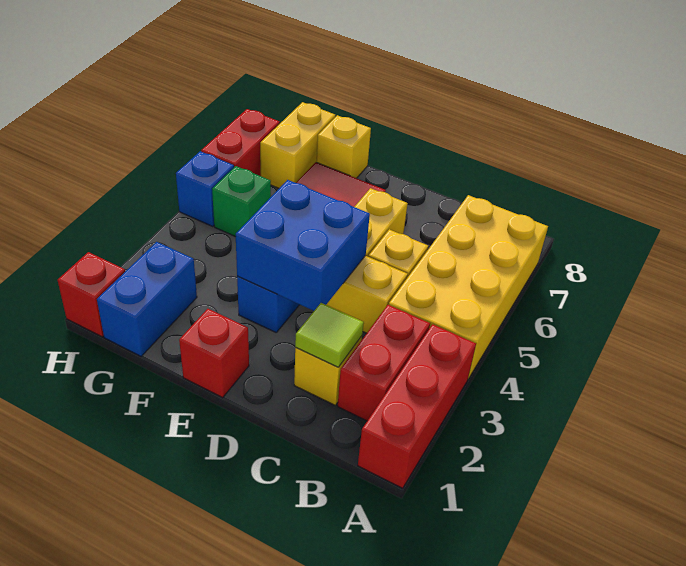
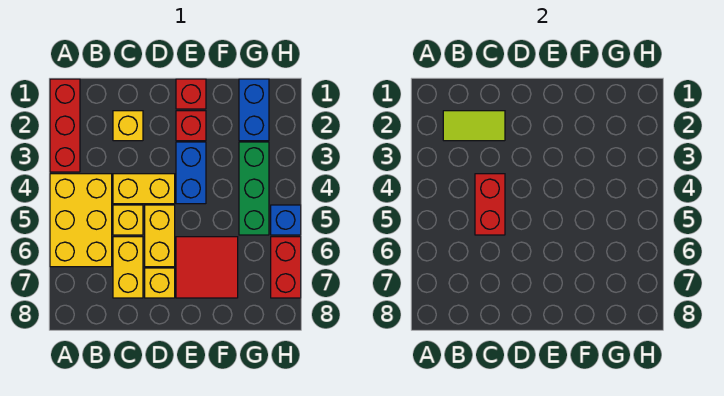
yellow brick A4:B7 level 1 -> yellow brick A4:B6 level 1
red brick B2:B3 level 1 -> red brick C4:C5 level 2
lime tile C2 level 2 -> lime tile B2:C2 level 2
blue brick D3:E4 level 2 -> none
yellow brick F8 level 1 -> yellow brick D7 level 1
green brick G5 level 1 -> green brick G3:G5 level 1
yellow brick G7:G8 level 1 -> yellow brick C6:C7 level 1
red brick H1 level 1 -> red brick E2 level 1

